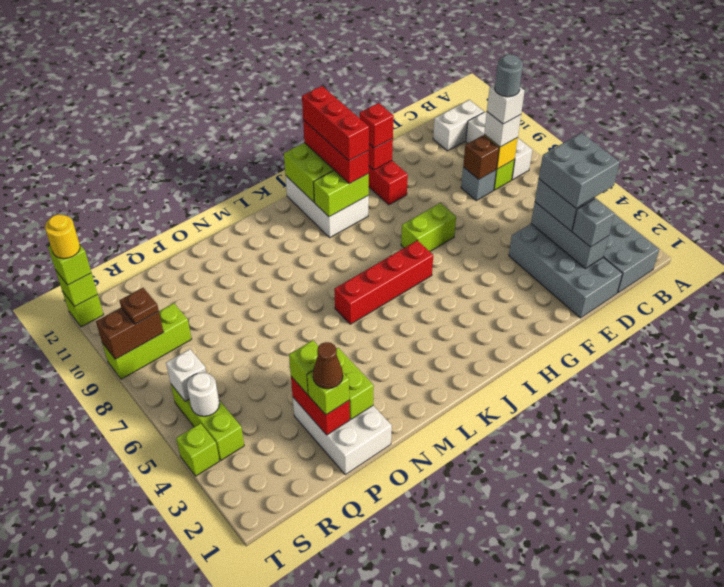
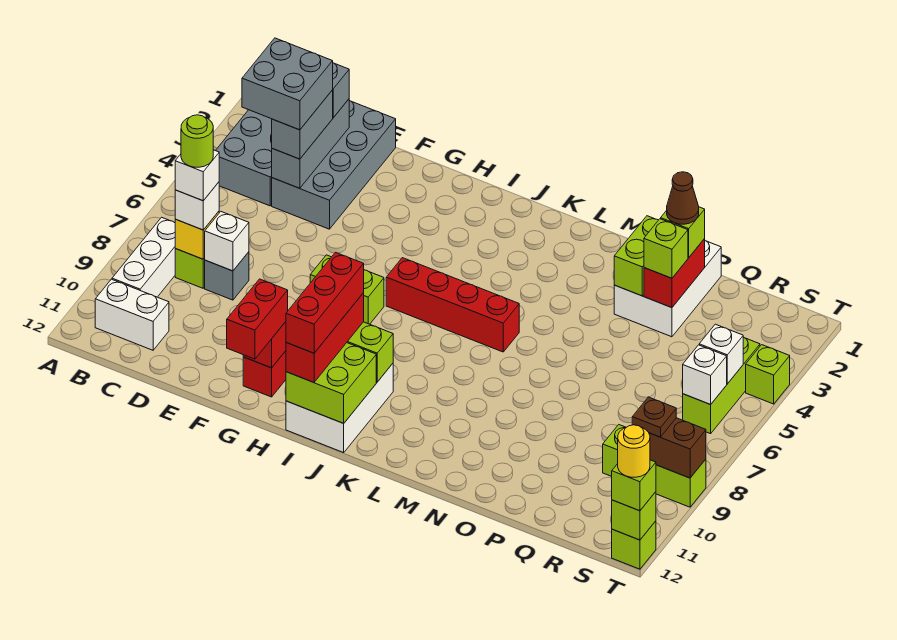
grey round brick C8 level 5 -> lime round brick C8 level 5
brown brick D8 level 2 -> white brick D8 level 2
red brick G11 level 3 -> red brick G11:G12 level 3
white round brick S5 level 2 -> white brick S5 level 2

